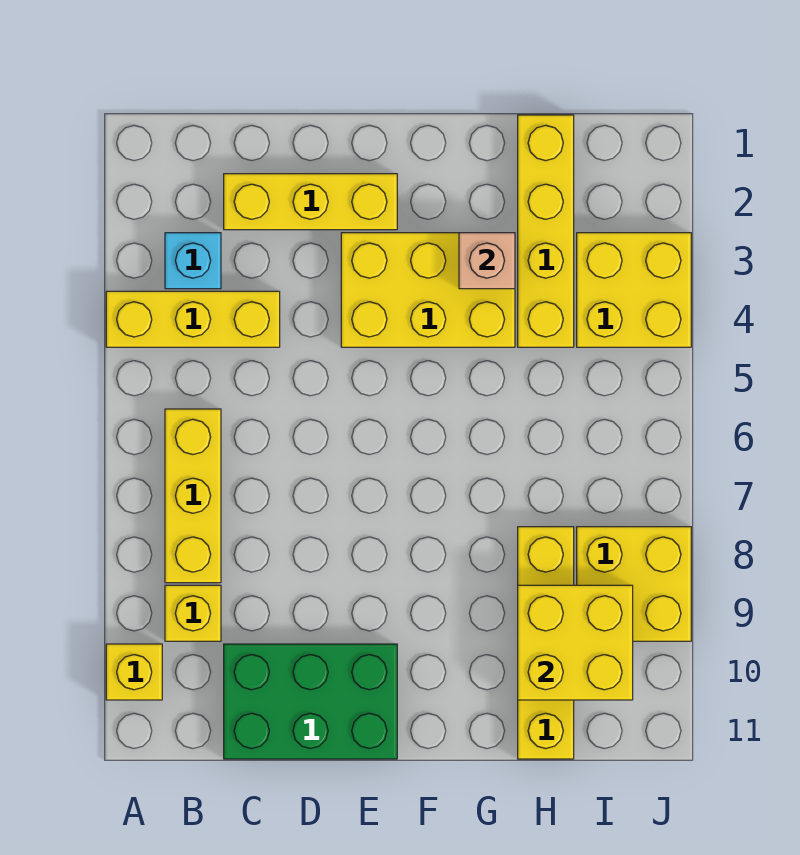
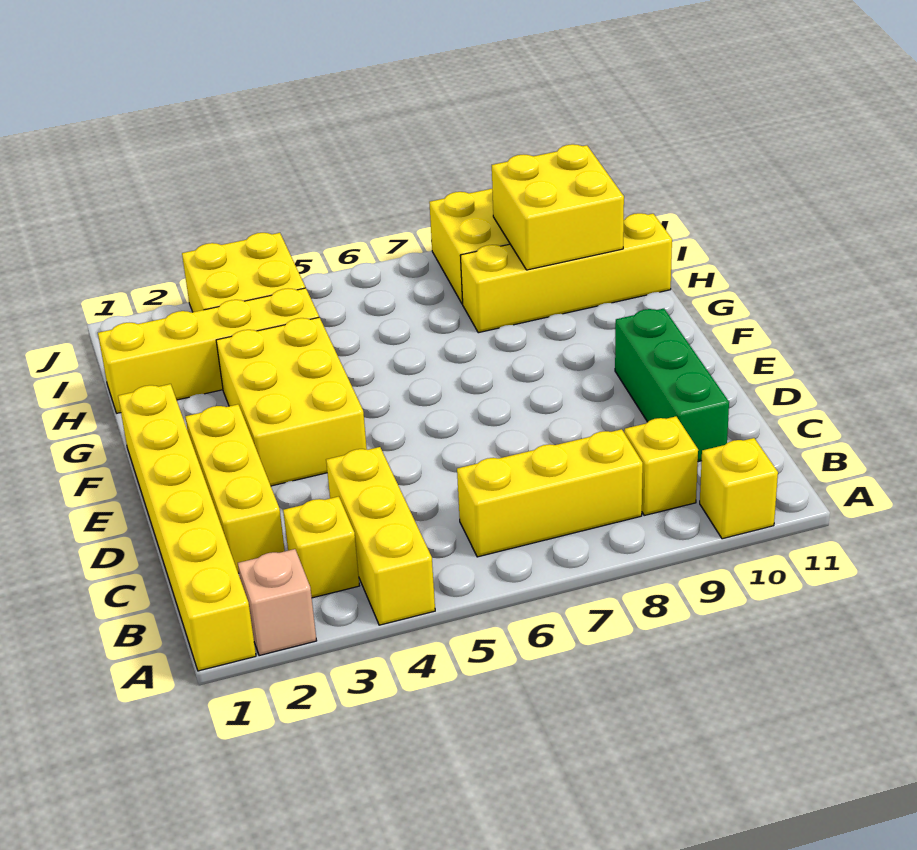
none -> yellow brick A1:F1 level 1
cyan brick B3 level 1 -> yellow brick B3 level 1
green brick C10:E11 level 1 -> green brick C10:E10 level 1
tan brick G3 level 2 -> tan brick A2 level 1

